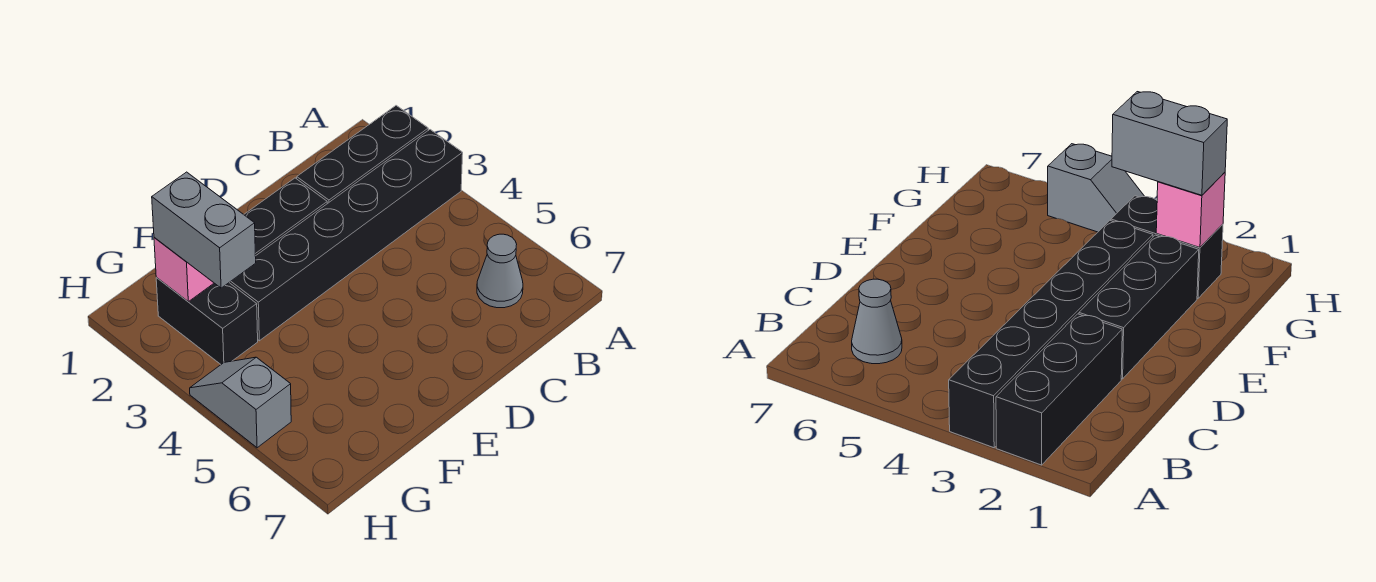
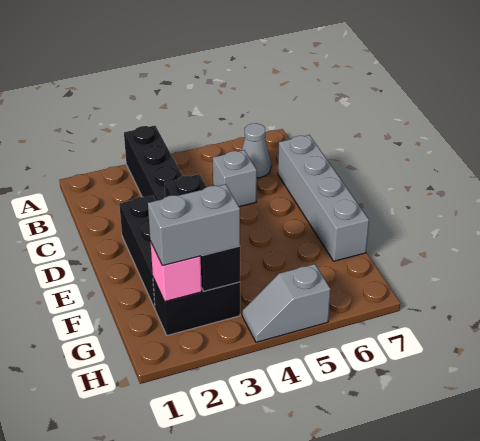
black brick A2:C2 level 1 -> black brick E3:G3 level 2
none -> grey brick C5 level 1
none -> grey brick C7:F7 level 1

